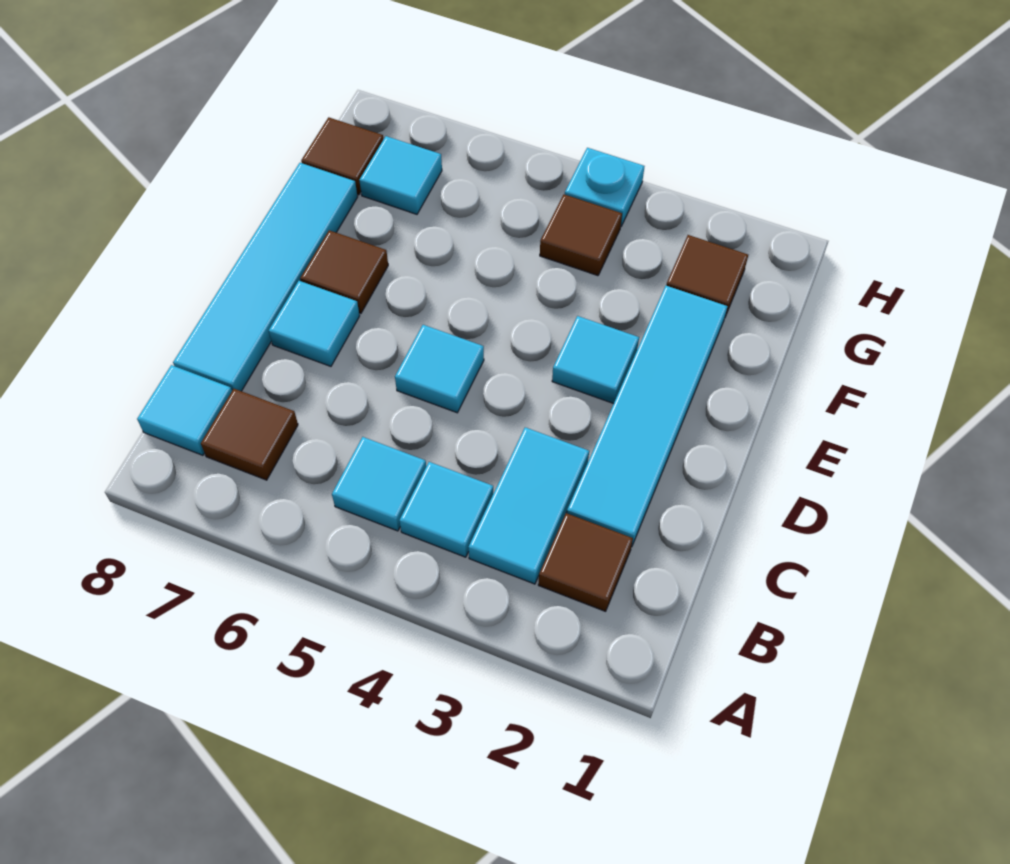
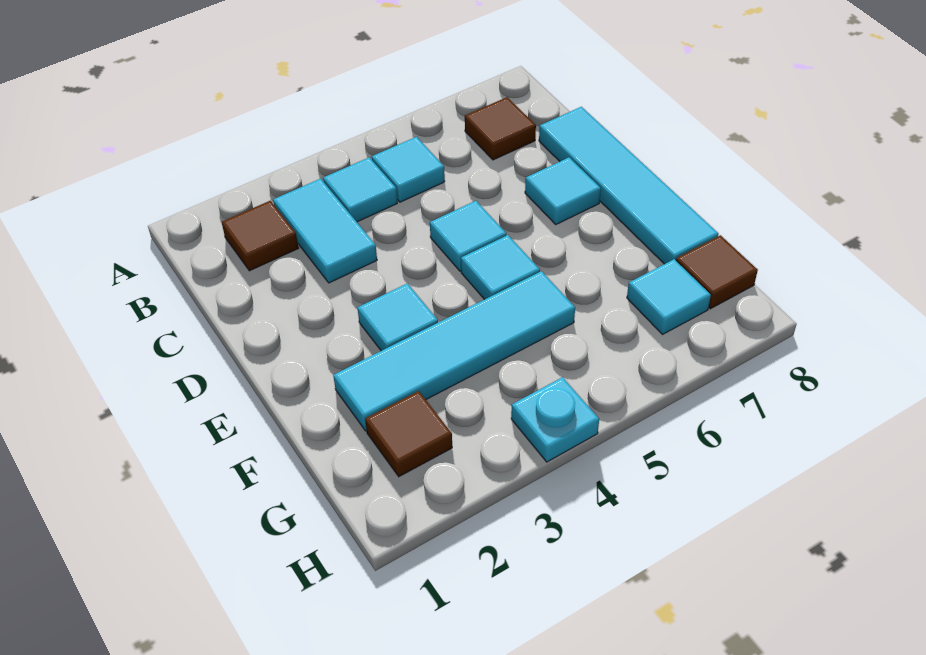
cyan tile B8 level 1 -> cyan tile E5 level 1
cyan tile C2:F2 level 1 -> cyan tile F2:F5 level 1
brown tile E7 level 1 -> none
brown tile G4 level 1 -> none

